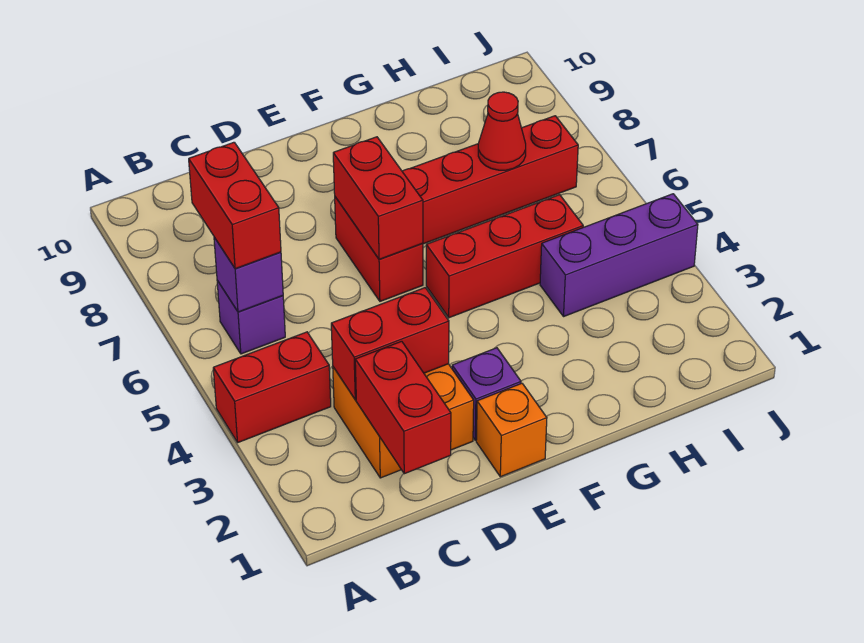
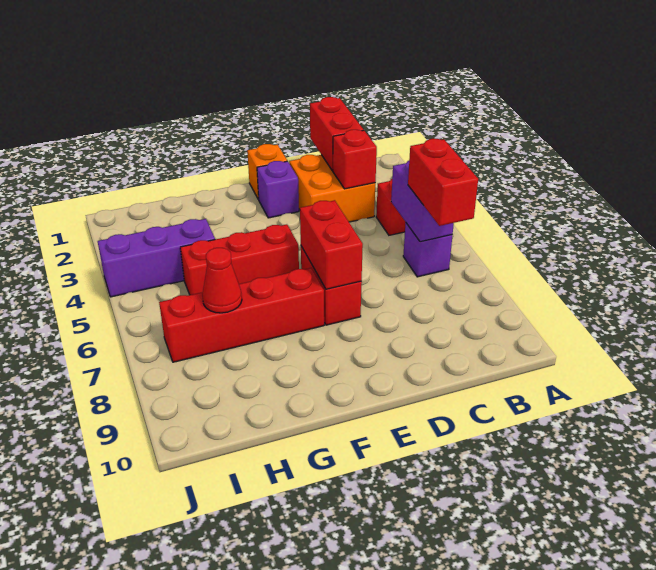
purple brick B6 level 2 -> purple brick B5:B6 level 2
red brick C3:D3 level 2 -> red brick C3 level 2

